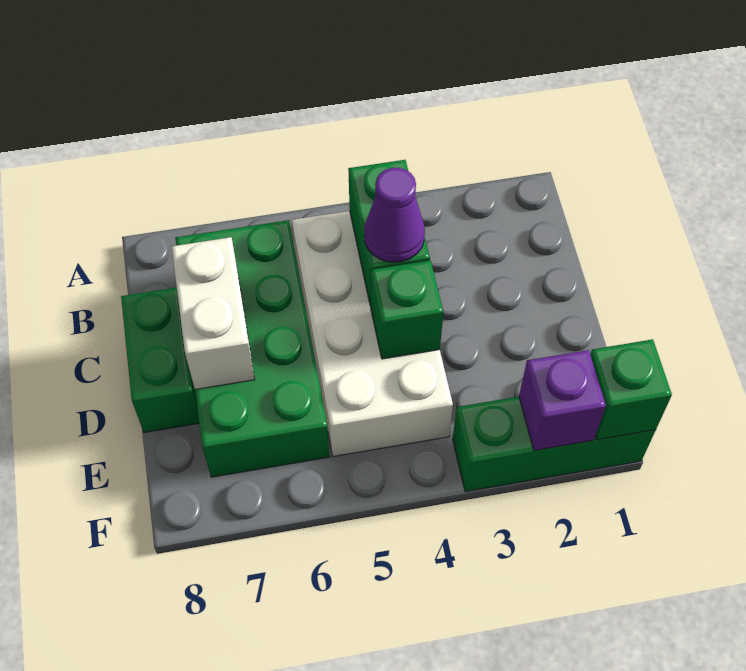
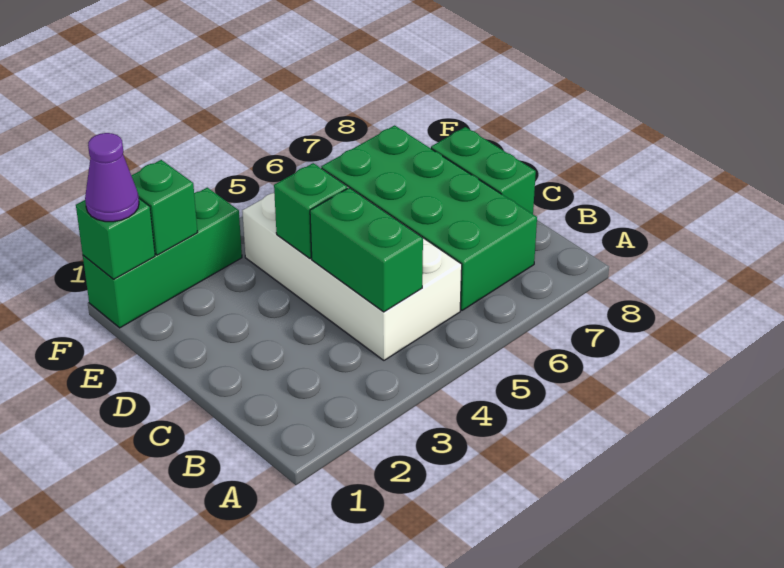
purple cone C4 level 3 -> purple cone F1 level 3
white brick C7:D7 level 2 -> none
purple brick F2 level 2 -> green brick F2 level 2

